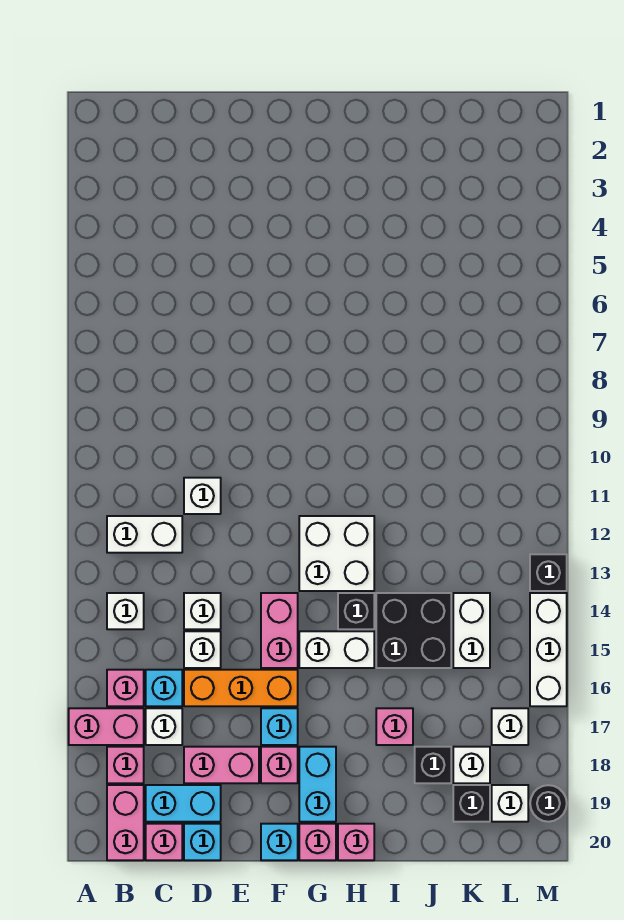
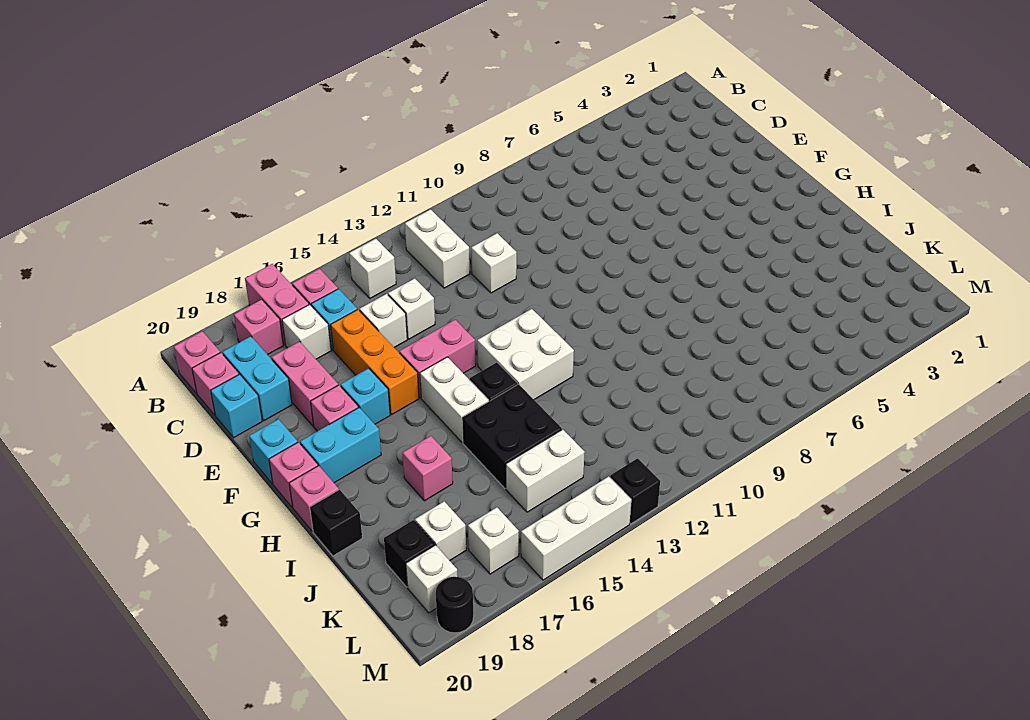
pink brick B19:B20 level 1 -> pink brick B20 level 1
black brick J18 level 1 -> black brick I20 level 1

